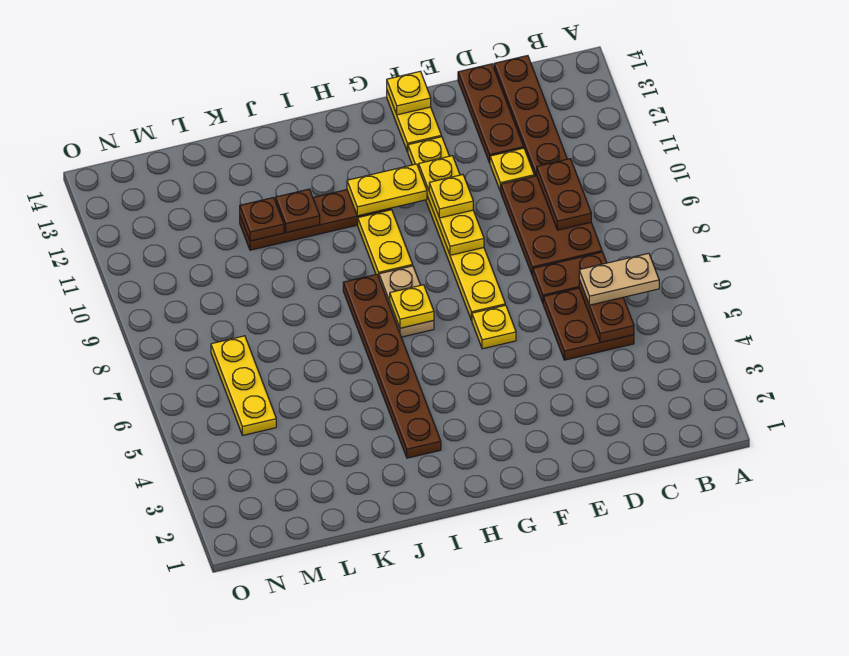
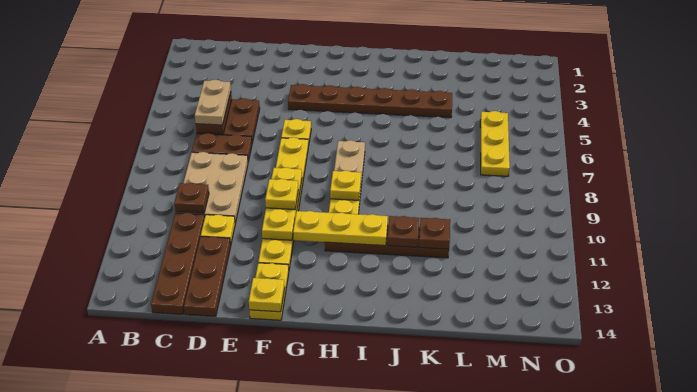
tan plate B6:C6 level 3 -> tan plate C5:C6 level 3
brown plate C8:D10 level 1 -> tan plate C8:D10 level 1
brown plate C9:C10 level 2 -> brown plate C10 level 2
yellow plate G11:H11 level 2 -> yellow plate G11:I11 level 2
yellow plate H7 level 2 -> yellow plate H9 level 2
brown plate I3:I8 level 1 -> brown plate F4:K4 level 1

